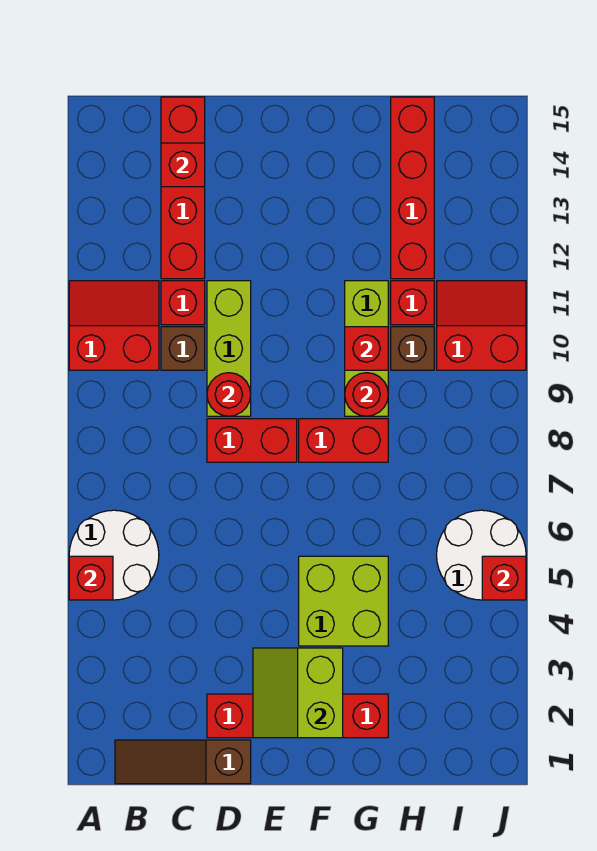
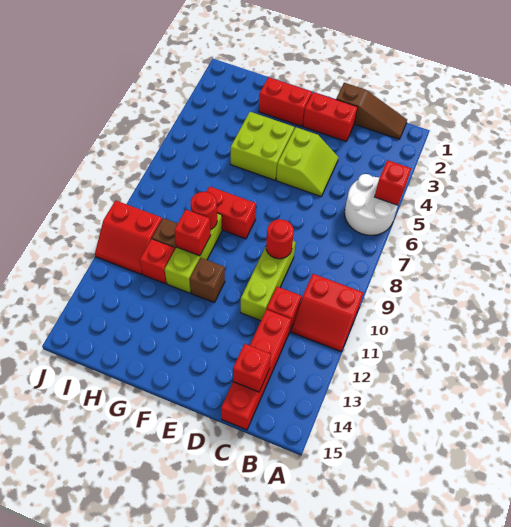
brown brick C10 level 1 -> brown brick F11 level 1
red brick D8:E8 level 1 -> none
lime slope E2:F3 level 2 top F -> lime slope D4:E5 level 1 top E
red brick H12:H15 level 1 -> none
white round brick I5:J6 level 1 -> none
red brick J5 level 2 -> none

